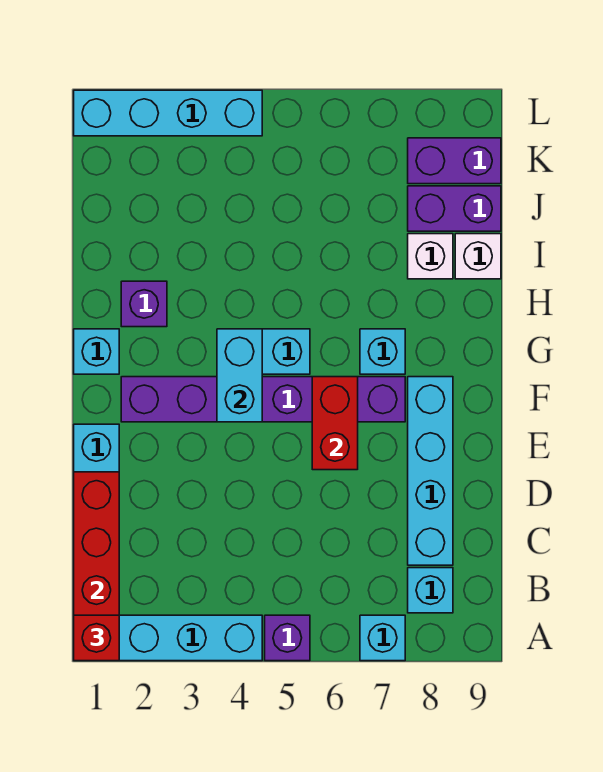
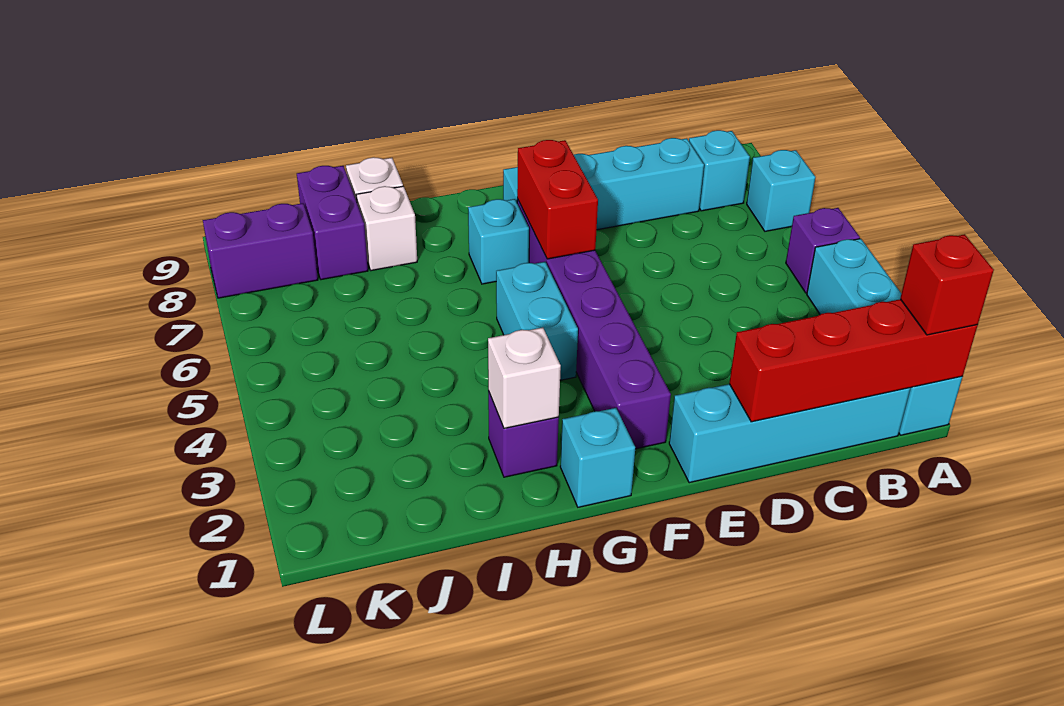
red brick E6:F6 level 2 -> red brick F6:F7 level 2
cyan brick F4:G4 level 2 -> none
none -> white brick H2 level 2
purple brick K8:K9 level 1 -> purple brick K8:L8 level 1
cyan brick L1:L4 level 1 -> none

